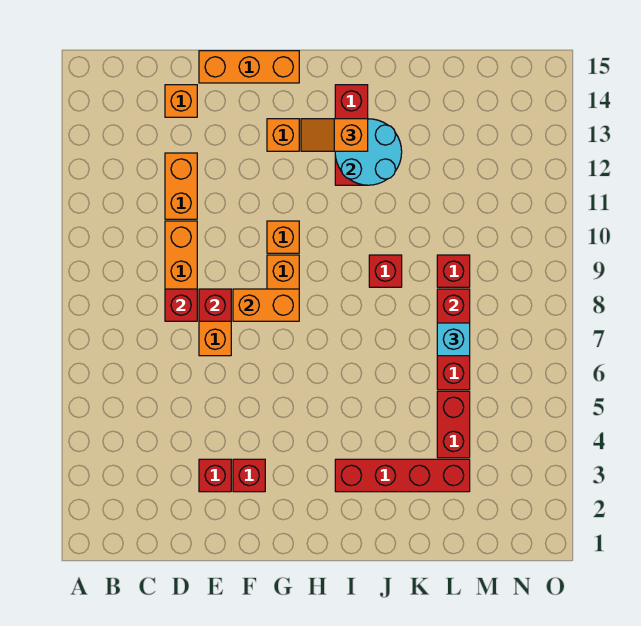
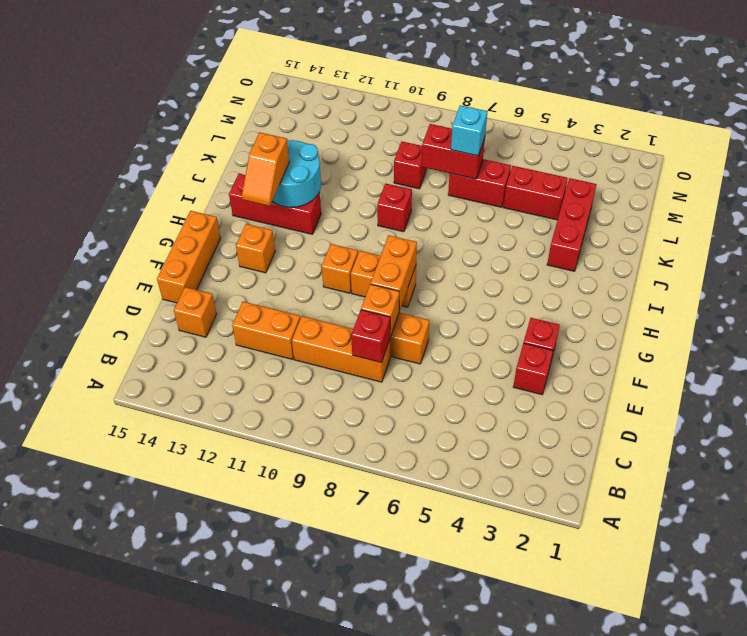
red brick E8 level 2 -> orange brick E8 level 2
red brick I3:L3 level 1 -> red brick J3:L3 level 1

